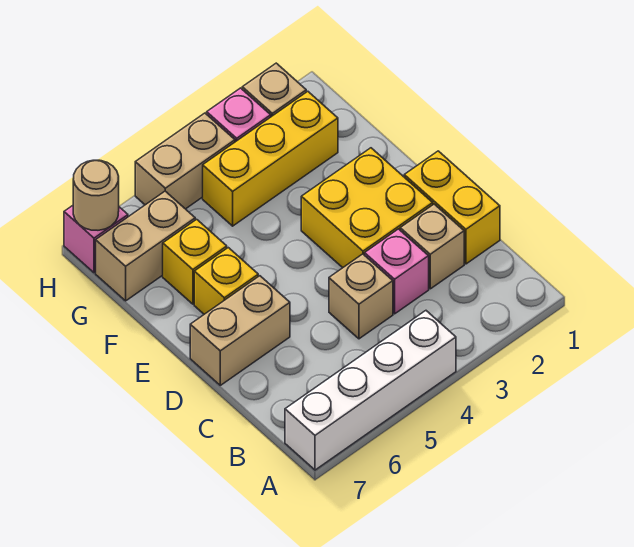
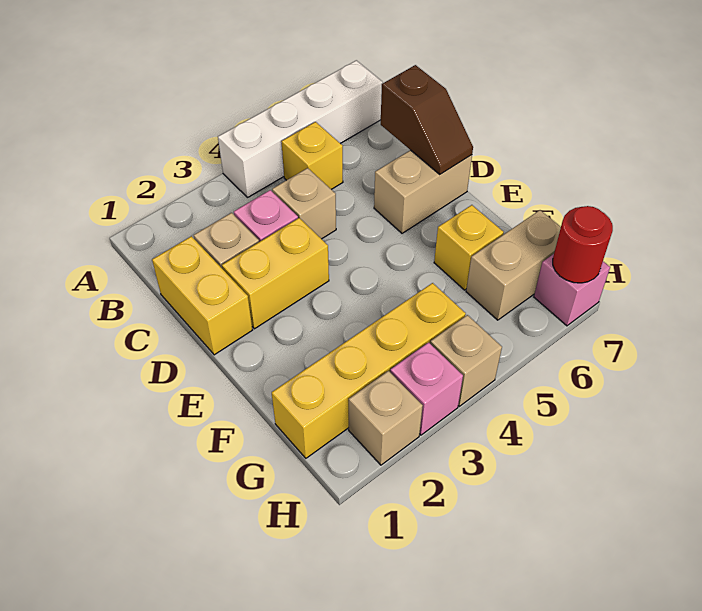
none -> brown slope C7:D7 level 2 top C
yellow brick D2:E3 level 1 -> yellow brick D2:D3 level 1
yellow brick E6 level 1 -> yellow brick B5 level 1
yellow brick G2:G4 level 1 -> yellow brick G1:G4 level 1
tan brick H4:H5 level 1 -> tan brick H4 level 1
tan round brick H7 level 2 -> red round brick H7 level 2

